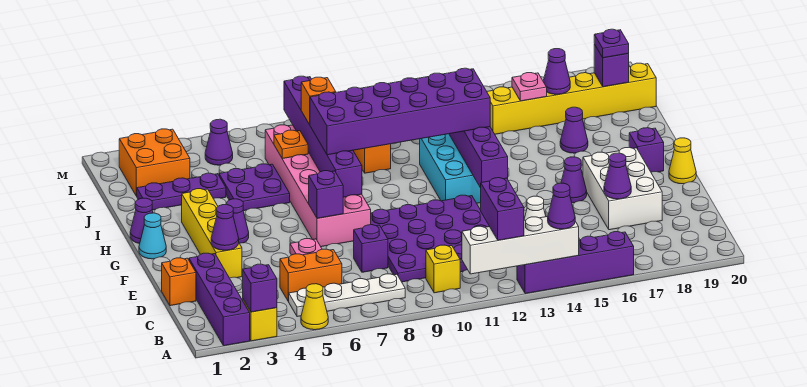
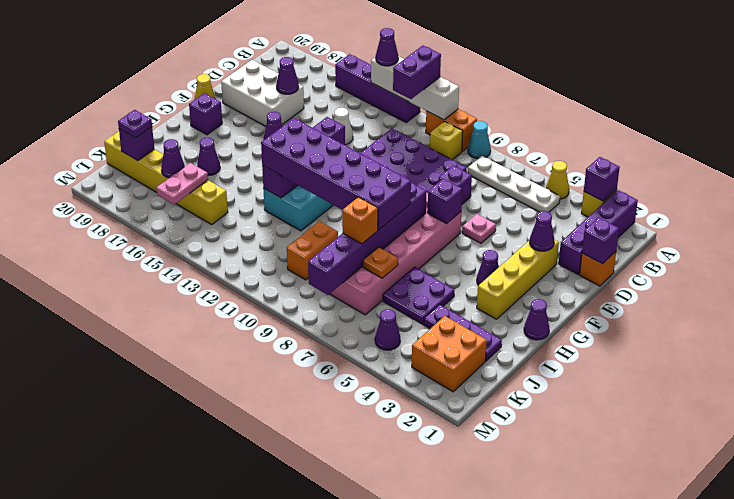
orange brick C5:C6 level 1 -> orange brick A10:A11 level 1
none -> purple brick D1 level 2
white brick D17:F18 level 1 -> white brick D17:E19 level 1
cyan cone G1 level 1 -> cyan cone A9 level 1
pink plate K16 level 2 -> pink plate K16:L16 level 2

